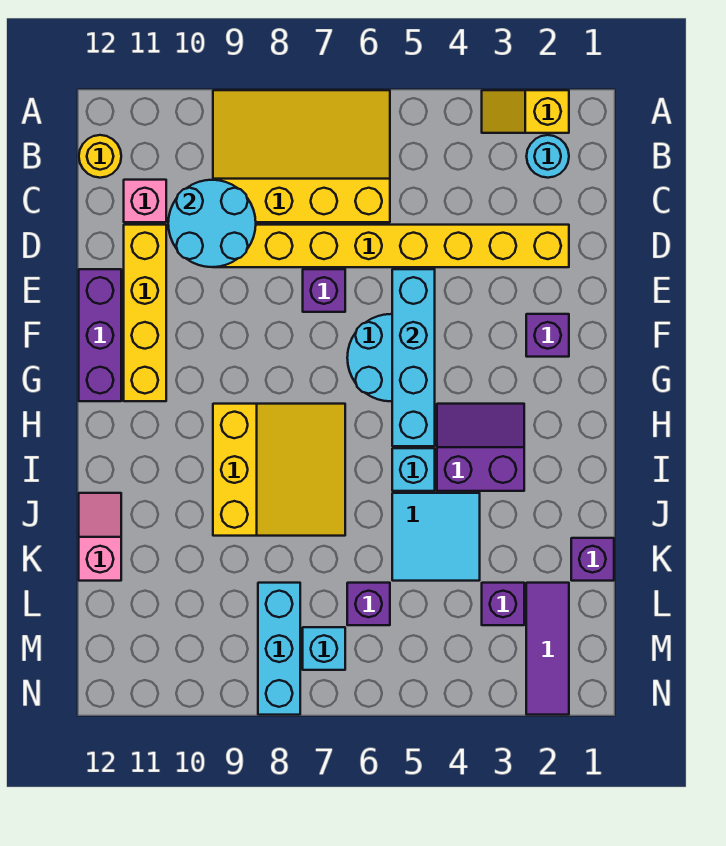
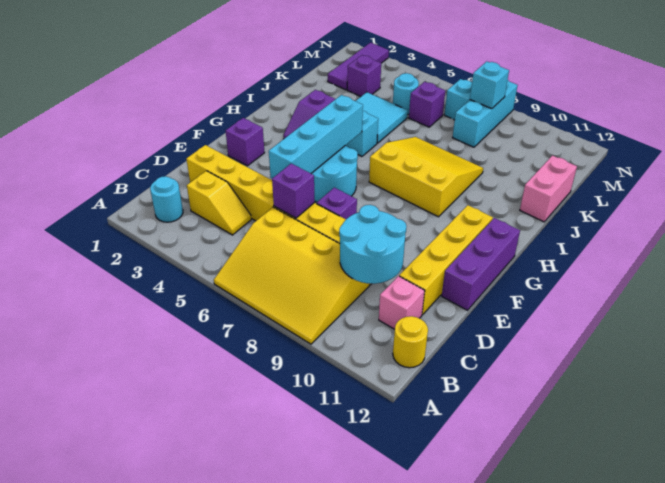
yellow slope A2:A3 level 1 top 2 -> yellow slope C3:C4 level 1 top 3
yellow slope H7:J9 level 1 top 9 -> yellow slope H7:J9 level 1 top H
pink slope J12:K12 level 1 top K -> pink brick J12:K12 level 1
purple brick K1 level 1 -> purple brick D6 level 2
none -> cyan round brick L5 level 1
none -> cyan brick M8 level 2

